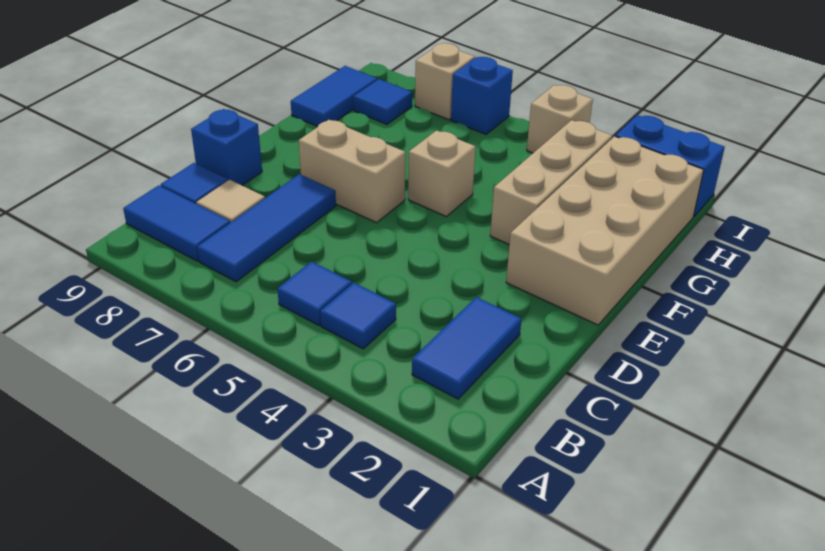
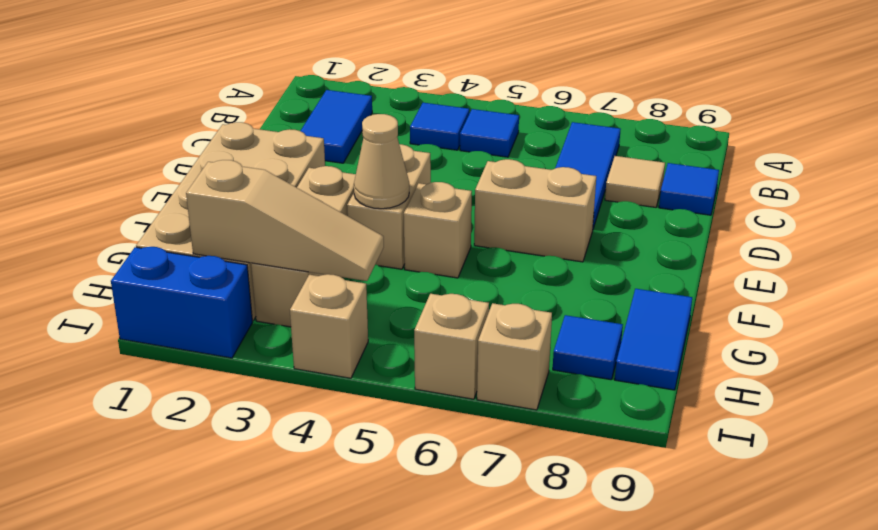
blue tile B8:B9 level 1 -> none
blue brick D9 level 1 -> none
none -> tan brick E4:F4 level 1
none -> tan cone F4 level 2
none -> tan slope H2:H4 level 2 top 2
blue brick I6 level 1 -> tan brick I6 level 1

